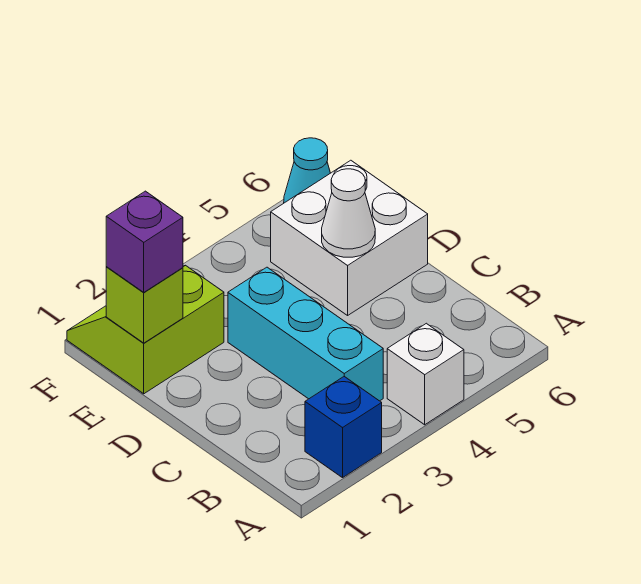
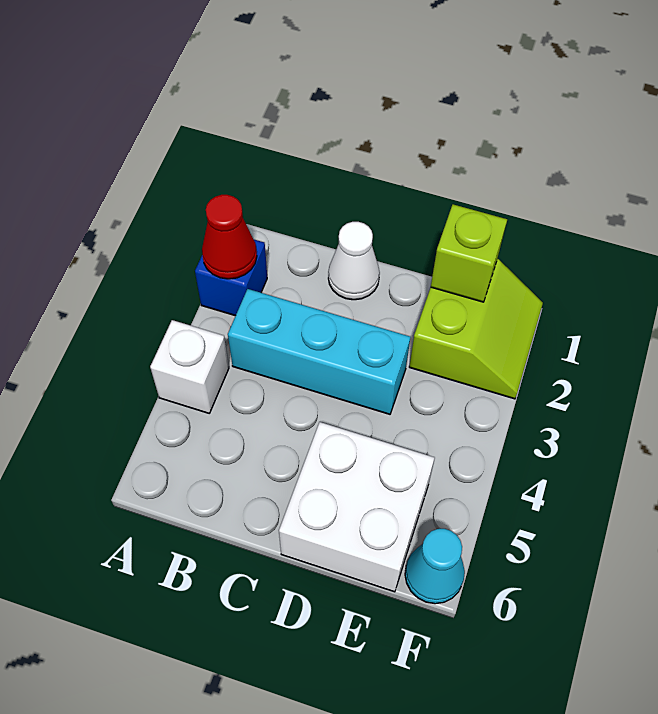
none -> red cone A2 level 2
white cone D5 level 2 -> white cone C1 level 1
purple brick E1 level 3 -> none

